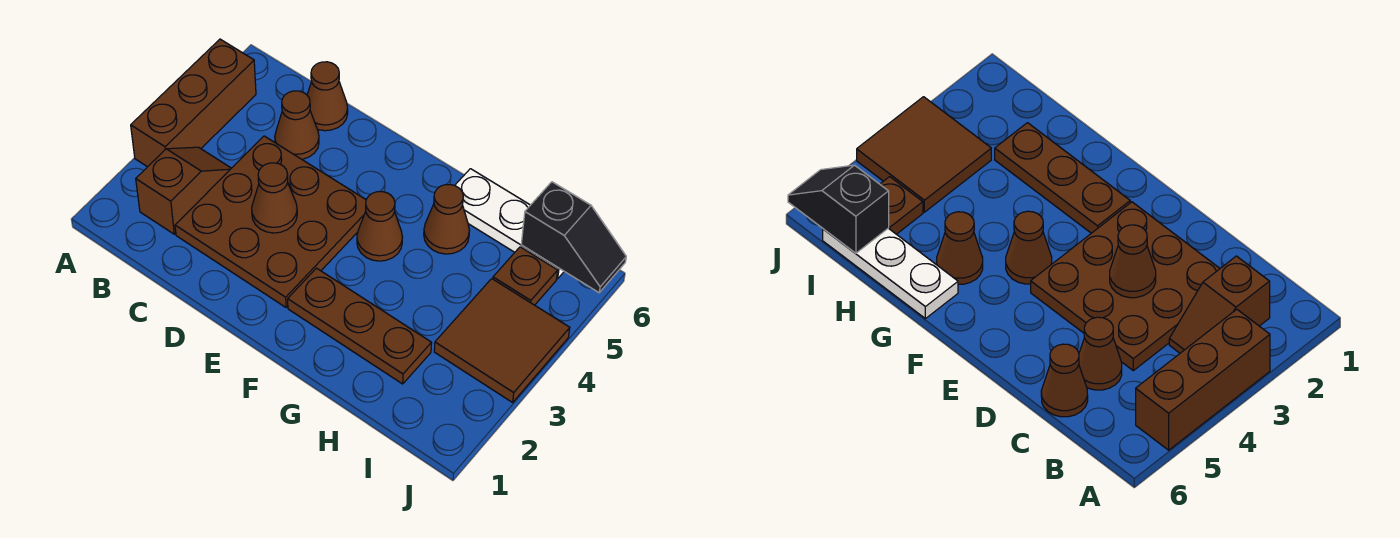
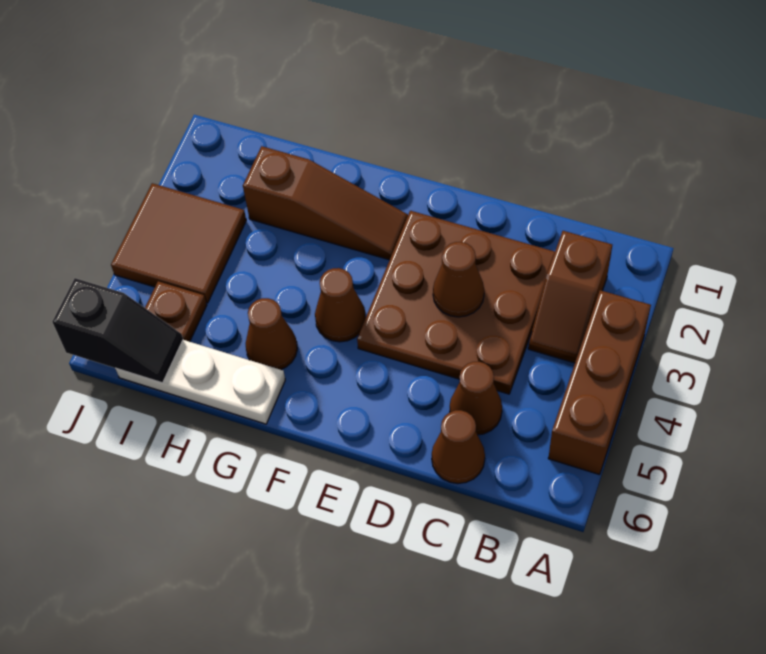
brown plate F2:H2 level 1 -> brown slope F2:H2 level 1 top H
black slope I6:J6 level 2 top I -> black slope I6:J6 level 2 top J

